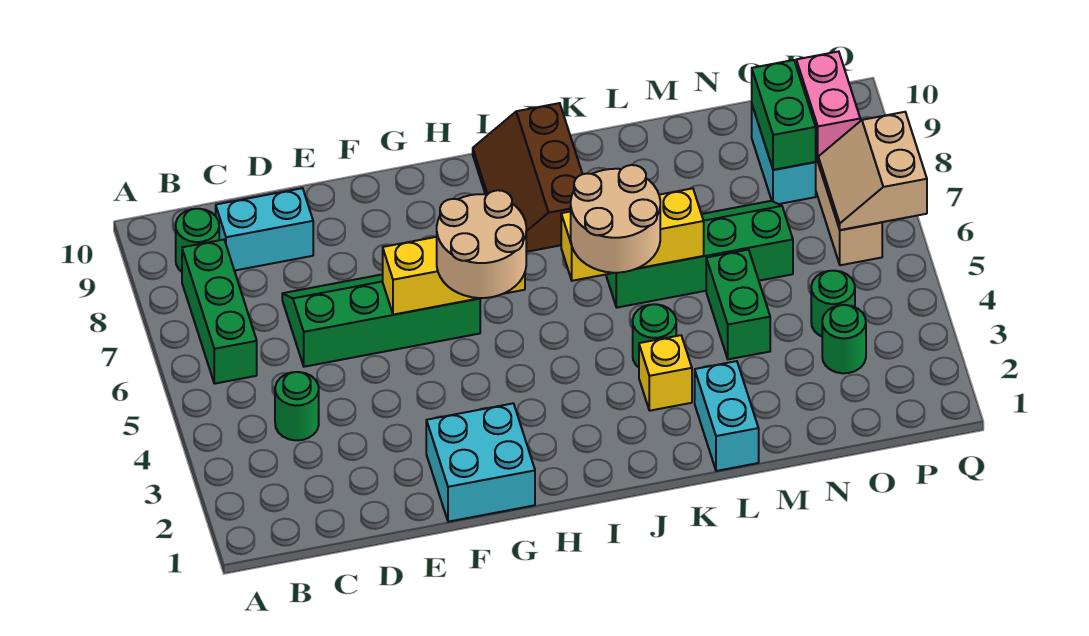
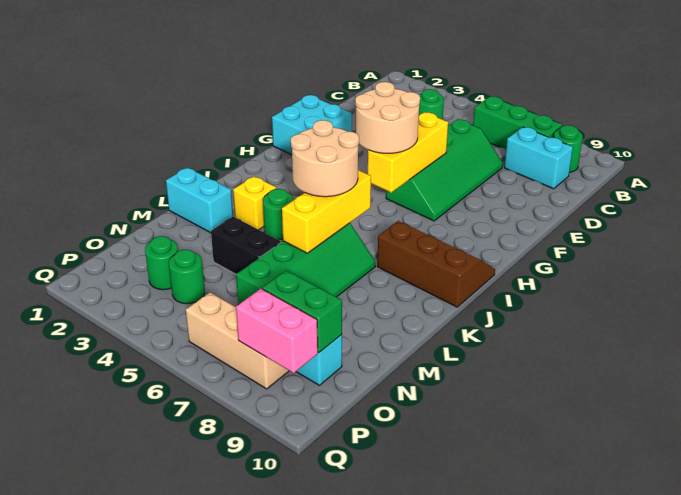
cyan brick C9:D9 level 1 -> cyan brick C8:C9 level 1
green brick M4:M5 level 1 -> black brick M4:M5 level 1
tan slope P6:Q7 level 2 top Q -> none

